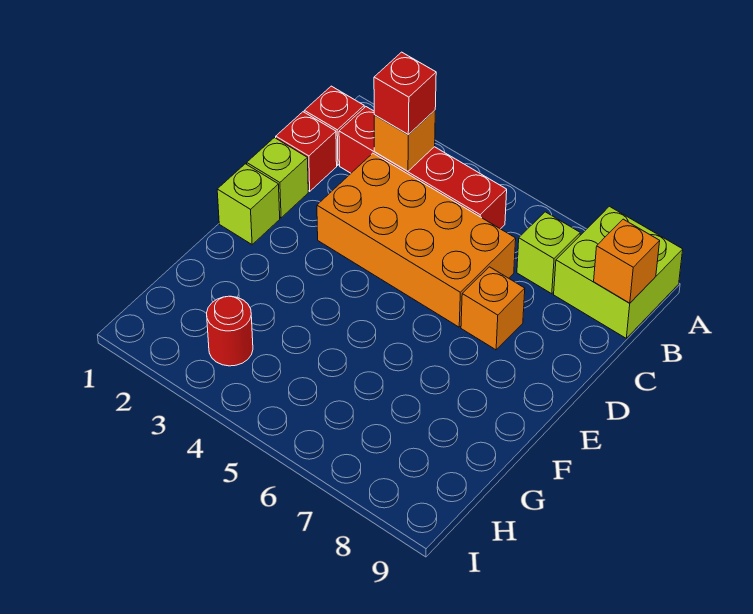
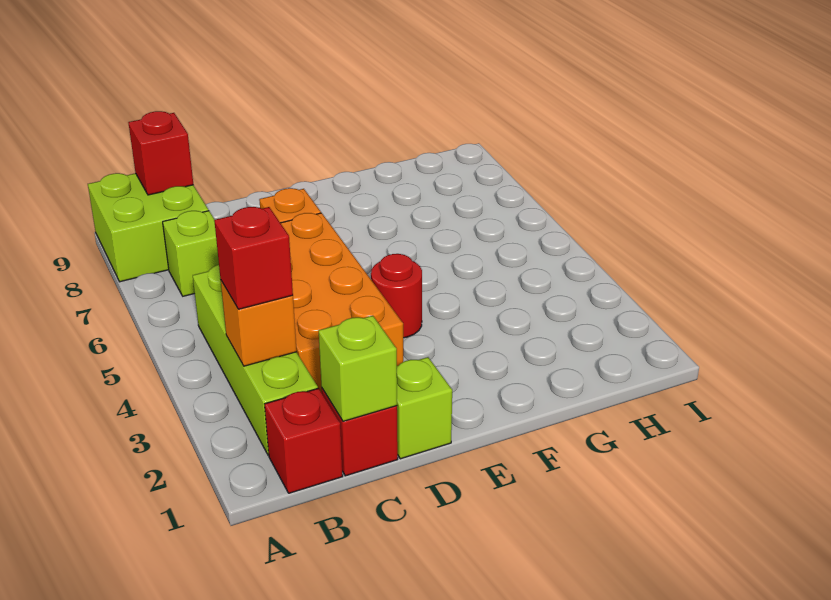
red brick B2:B5 level 1 -> lime brick B2:B5 level 1
orange brick B9 level 2 -> red brick B9 level 2
lime brick E1 level 1 -> lime brick C1 level 2
red round brick H3 level 1 -> red round brick E4 level 1

